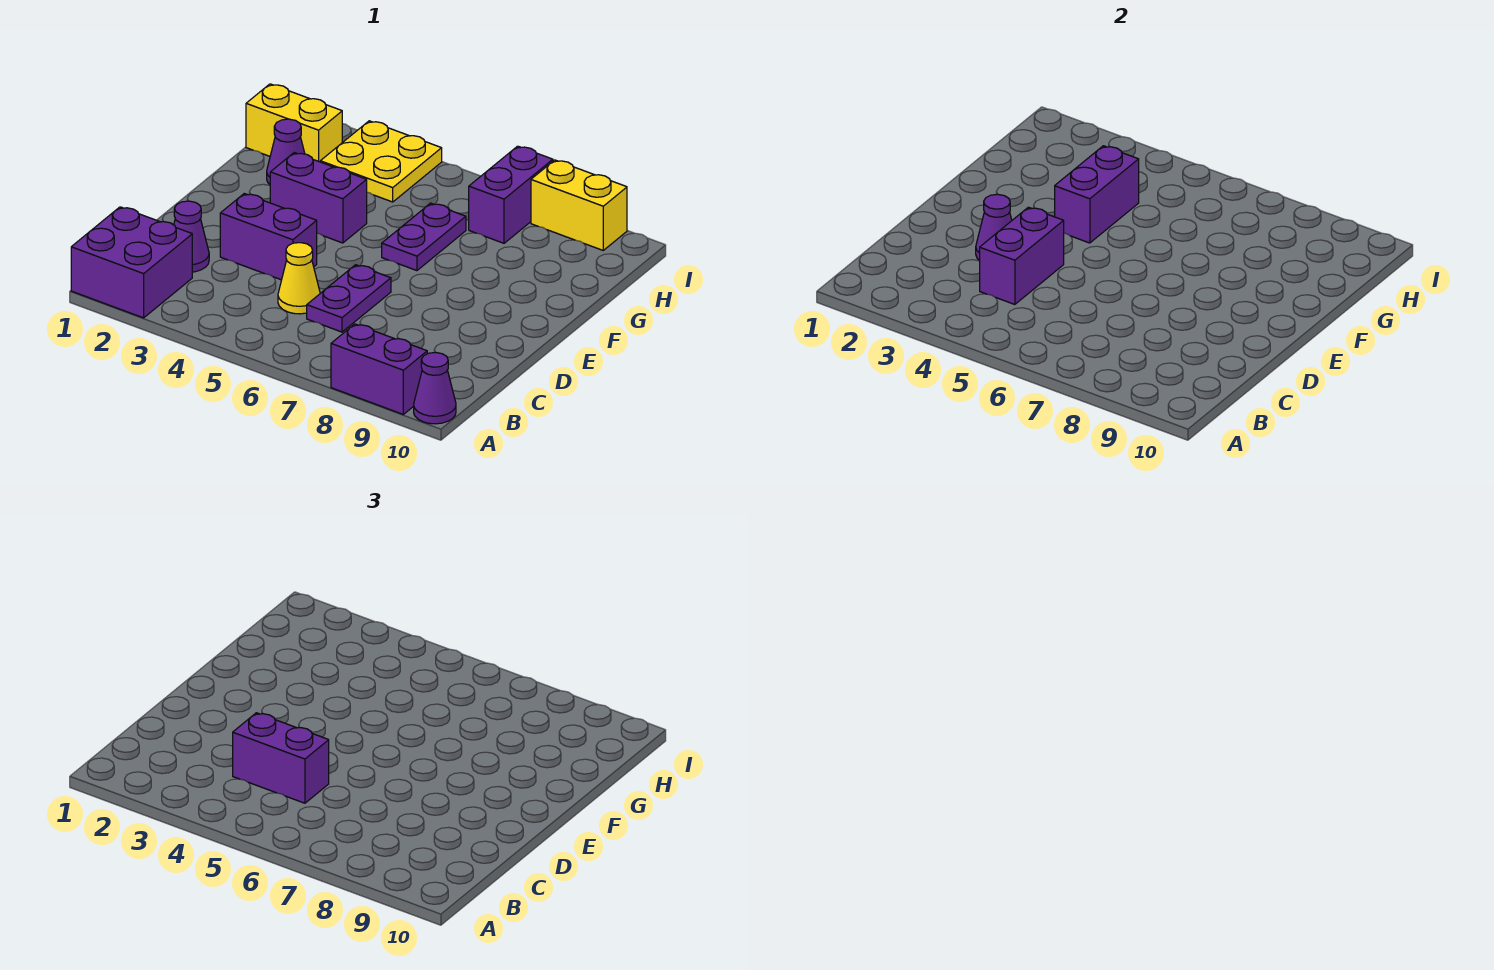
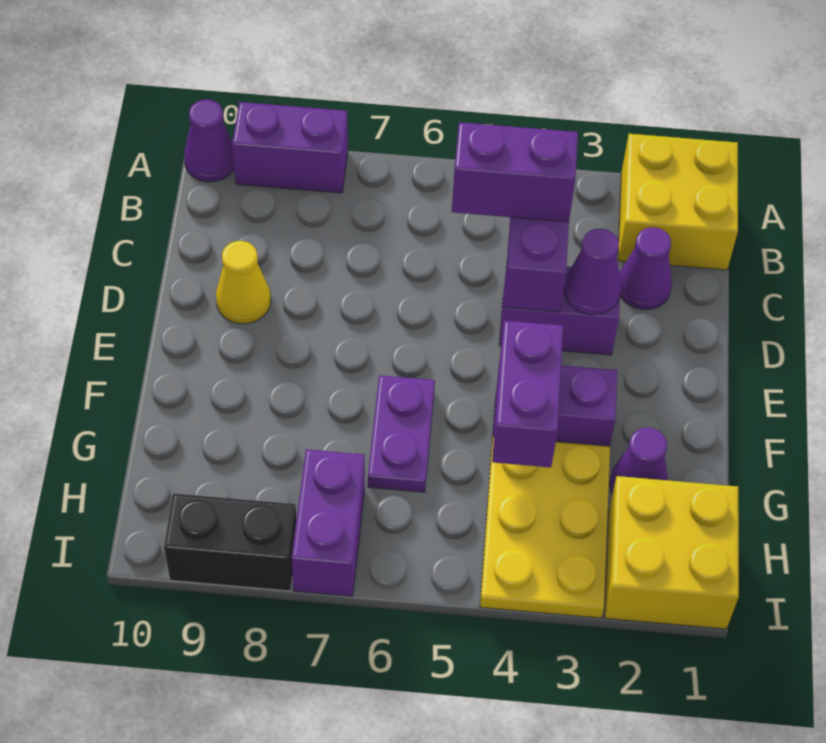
purple brick A1:B2 level 1 -> yellow brick A1:B2 level 1
yellow cone C5 level 1 -> yellow cone D9 level 1
purple plate C6:D6 level 1 -> none
yellow brick H1:H2 level 1 -> yellow brick H1:I2 level 1
yellow plate H3:I4 level 1 -> yellow plate G3:I4 level 1
yellow brick I8:I9 level 1 -> black brick I8:I9 level 1

